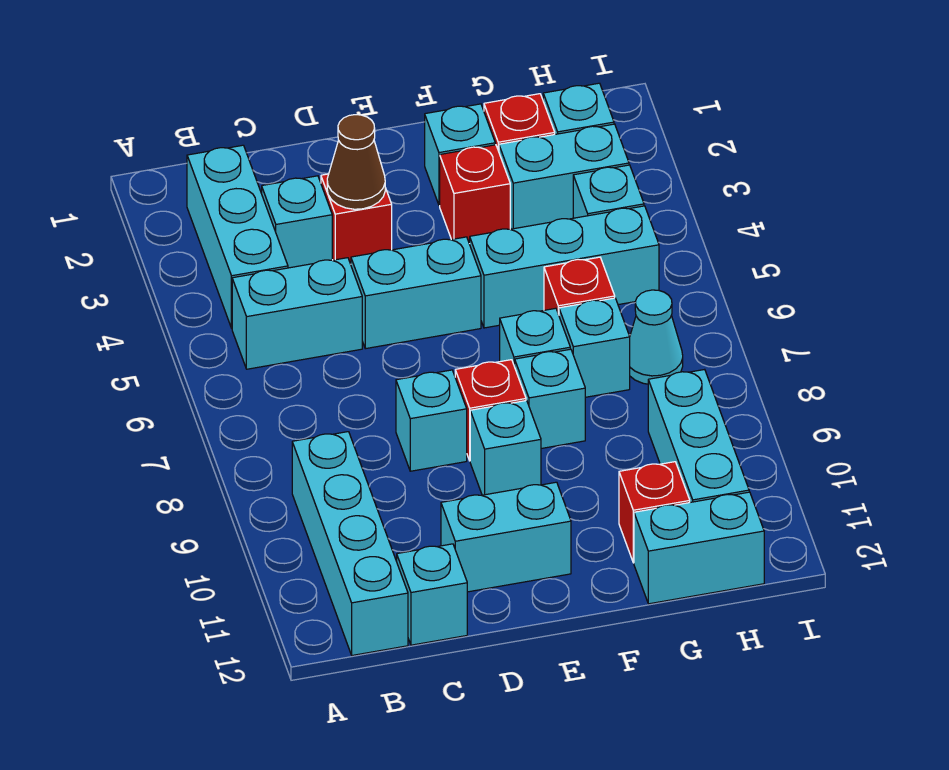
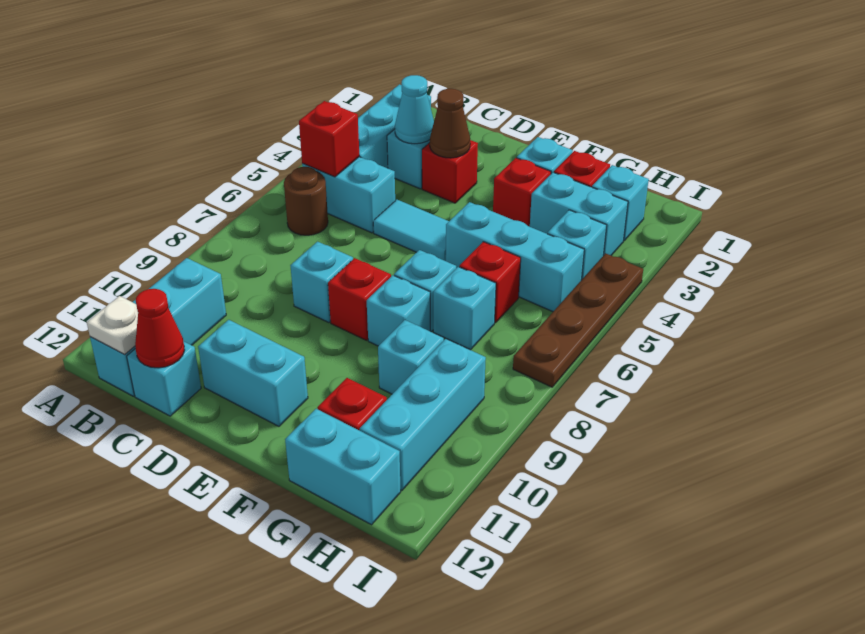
none -> red brick B5 level 2
none -> brown round brick B6 level 1
cyan brick B9:B12 level 1 -> cyan brick B10:B12 level 1
none -> white plate B12 level 2
none -> red cone C12 level 2
cyan brick D5:E5 level 1 -> cyan tile D5:E5 level 1
cyan brick E9 level 1 -> cyan brick G9 level 1
cyan cone H7 level 1 -> cyan cone C3 level 2
none -> brown plate I4:I7 level 1

